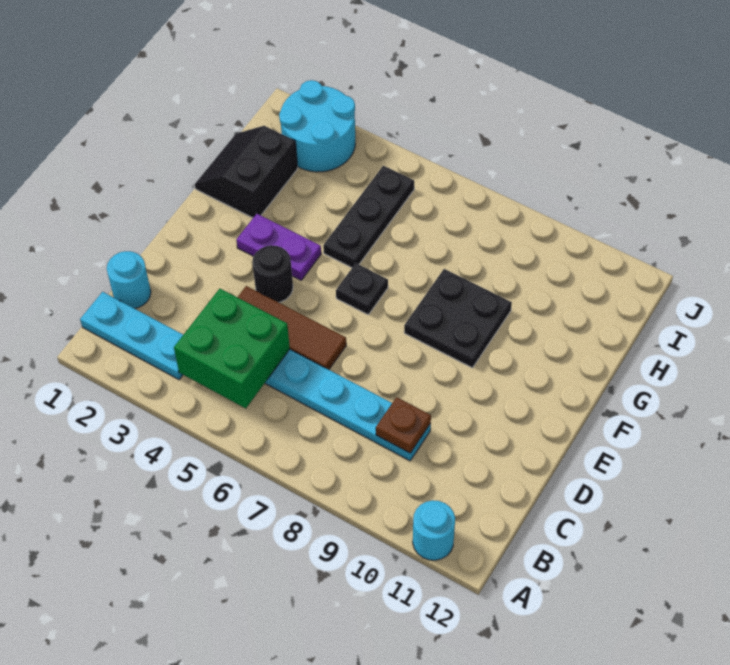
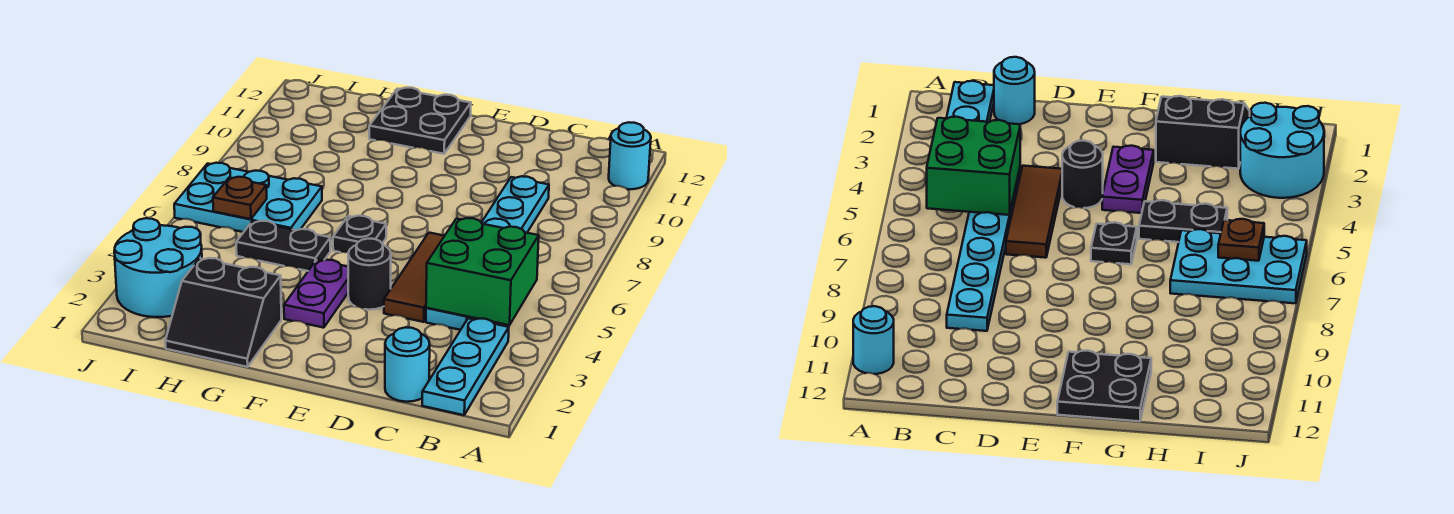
brown plate C9 level 2 -> brown plate I6 level 2
black plate F8:G9 level 1 -> black plate F11:G12 level 1
black plate G5:I5 level 1 -> black plate G5:H5 level 1
none -> cyan plate H6:J7 level 1

